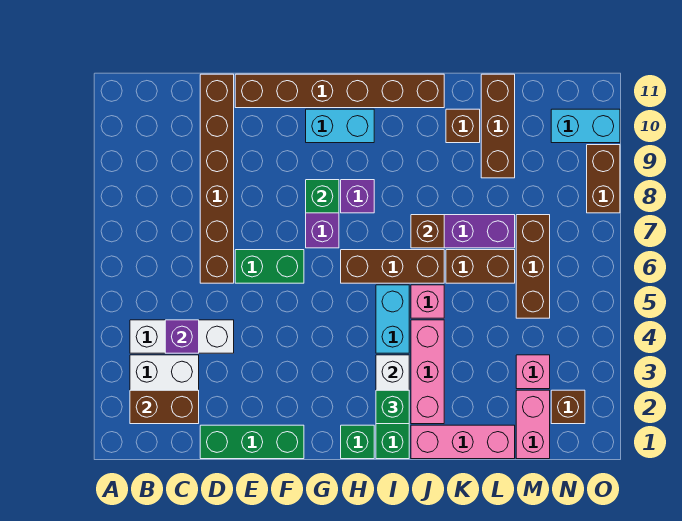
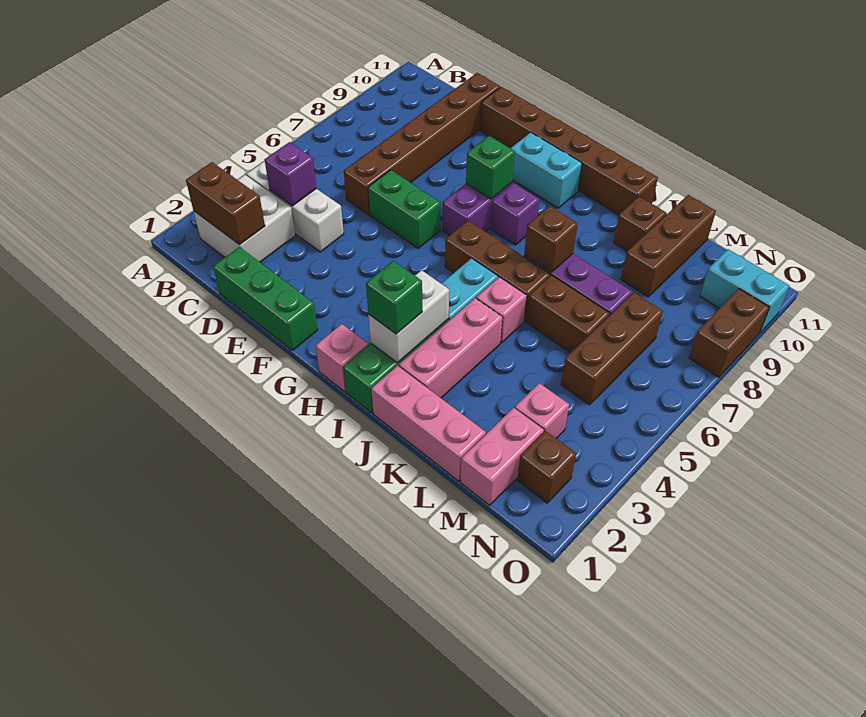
green brick H1 level 1 -> pink brick H1 level 1

